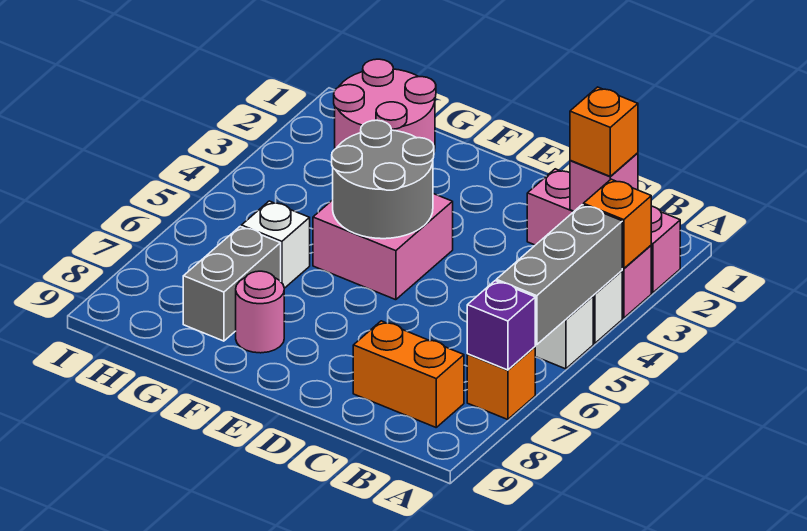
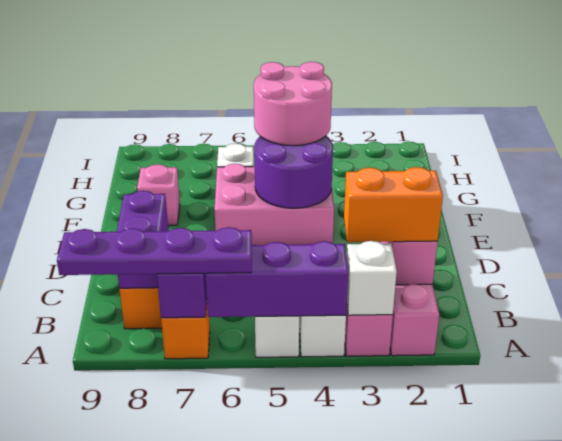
orange brick A3 level 2 -> white brick A3 level 2
grey brick A4:A6 level 2 -> purple brick A4:A6 level 2
none -> purple plate A6:A9 level 3
orange brick B2 level 3 -> orange brick B2:B3 level 3
none -> purple brick B8:C8 level 2
pink brick E4:F5 level 1 -> pink brick E4:F6 level 1
grey round brick E4:F5 level 2 -> purple round brick E4:F5 level 2
pink round brick F8 level 1 -> pink brick F8 level 1
pink round brick G1:H2 level 1 -> pink round brick F4:G5 level 3
grey brick G7:G8 level 1 -> none

